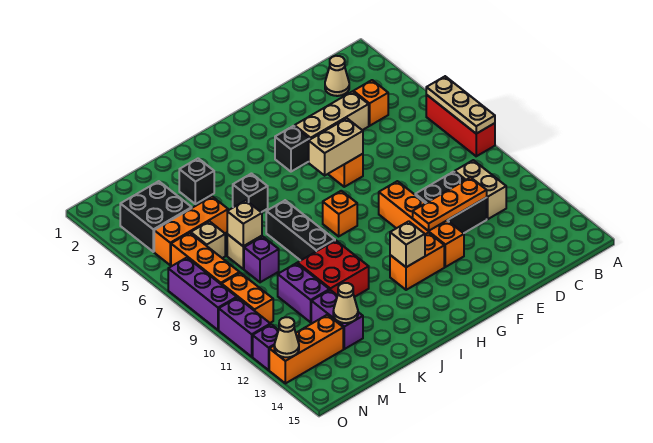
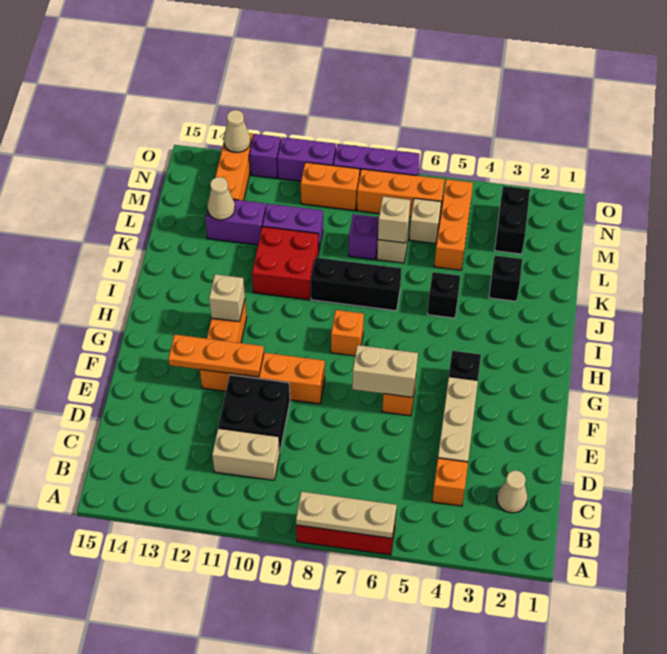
orange plate D11:F11 level 2 -> orange plate F11:F13 level 2
tan brick F6:G6 level 2 -> tan brick F6:F7 level 2
black brick M3:N4 level 1 -> black brick M3:N3 level 1

